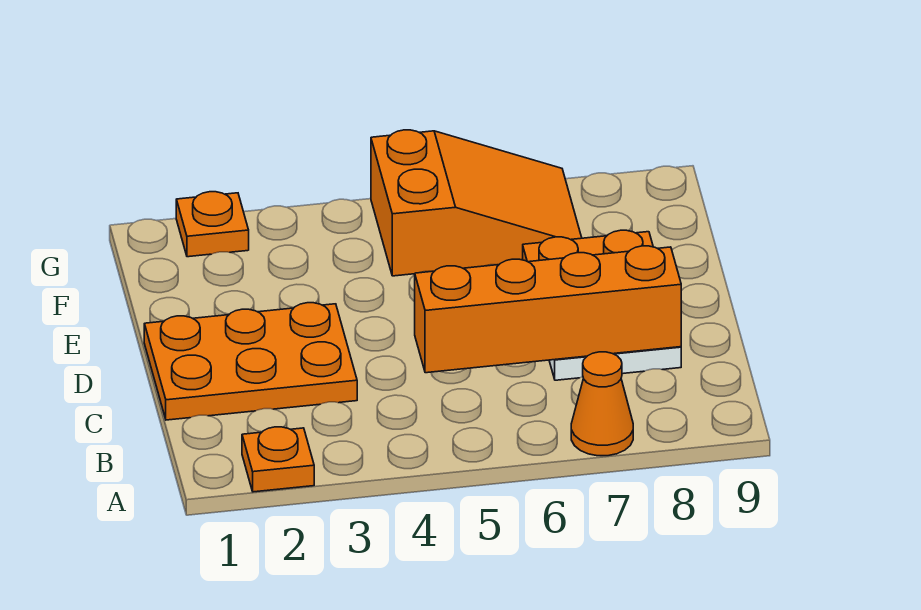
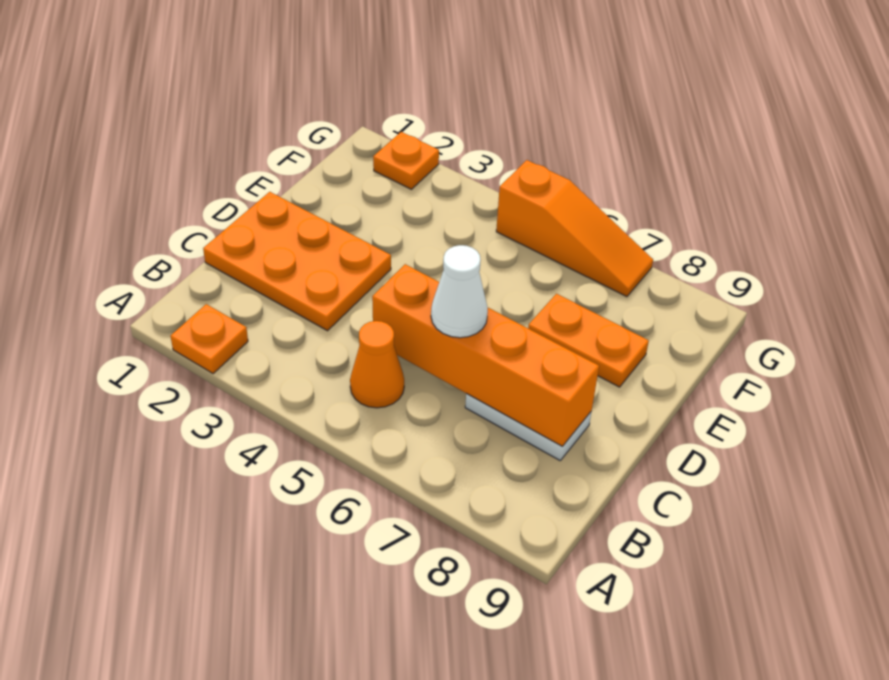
orange cone A7 level 1 -> orange cone B5 level 1
none -> white cone C6 level 3
orange slope F5:G7 level 1 top 5 -> orange slope G5:G7 level 1 top 5

